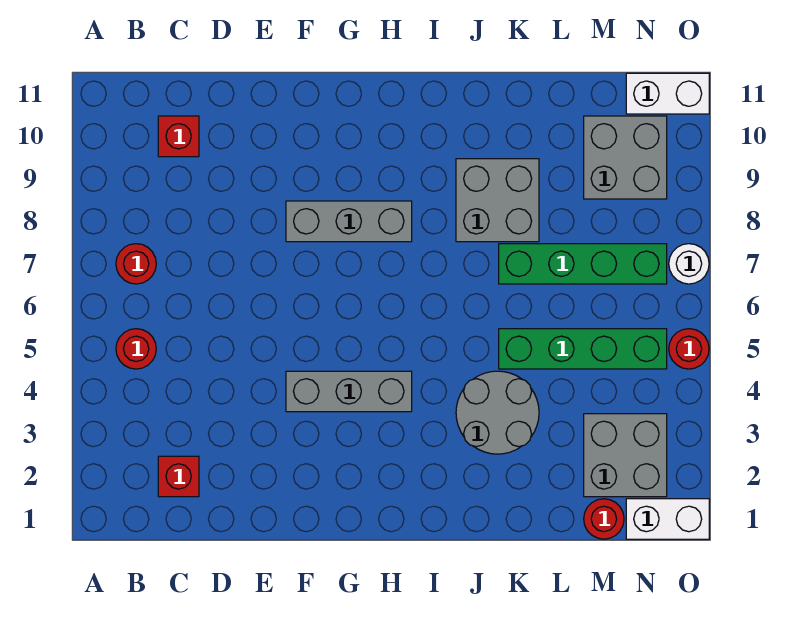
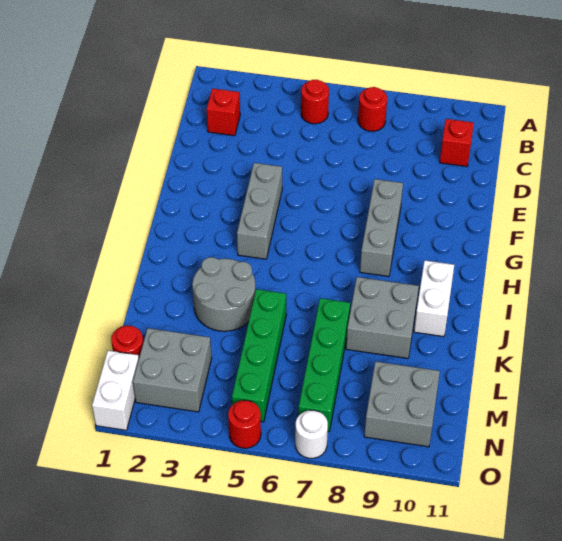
white brick N11:O11 level 1 -> white brick I10:J10 level 1

